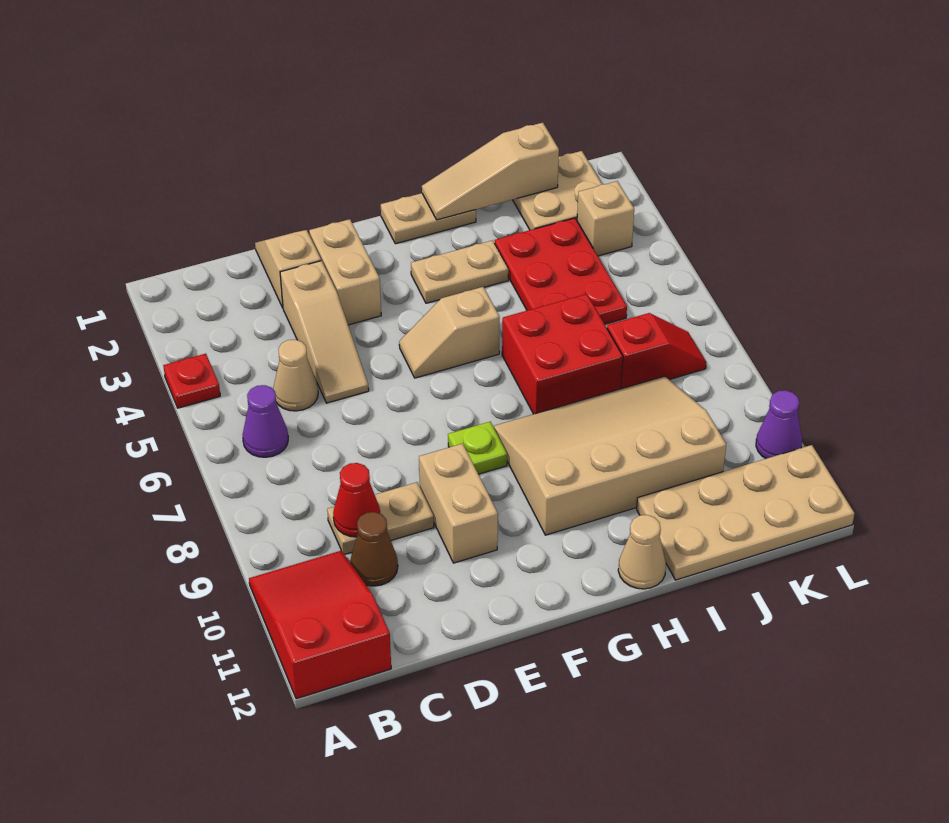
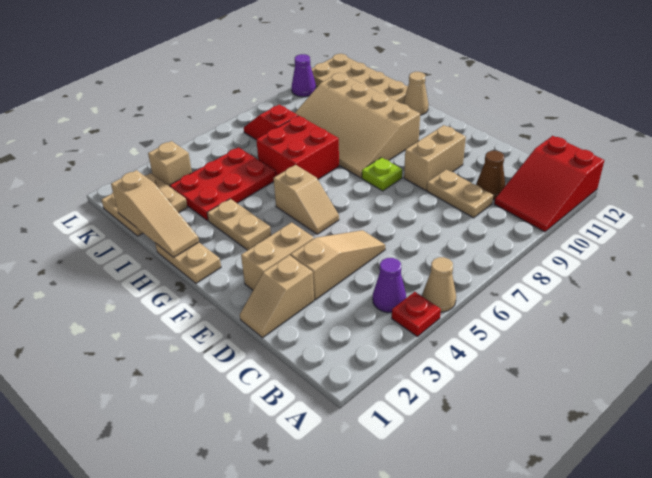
purple cone B6 level 1 -> purple cone B4 level 1
tan cone C5 level 1 -> tan cone A5 level 1
red cone C9 level 2 -> none

